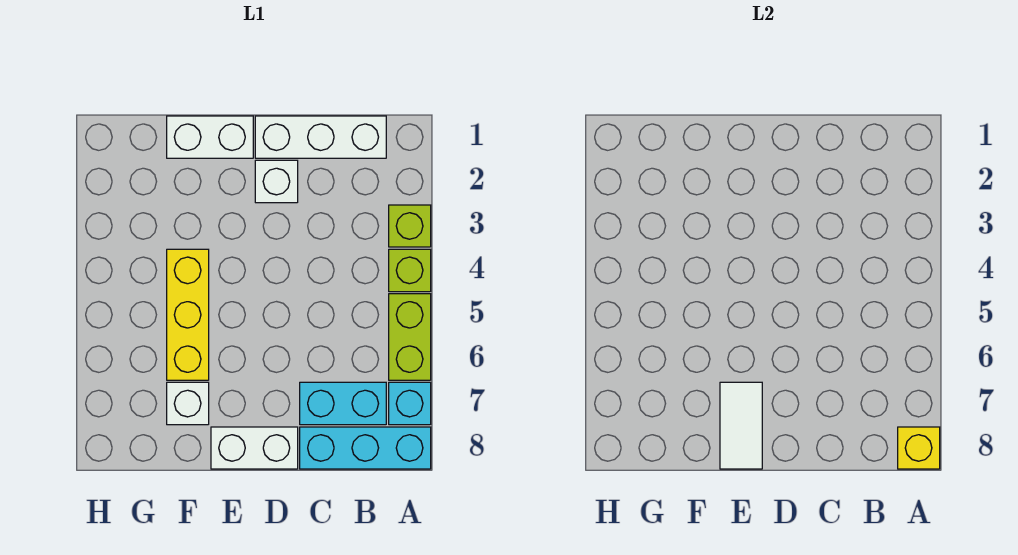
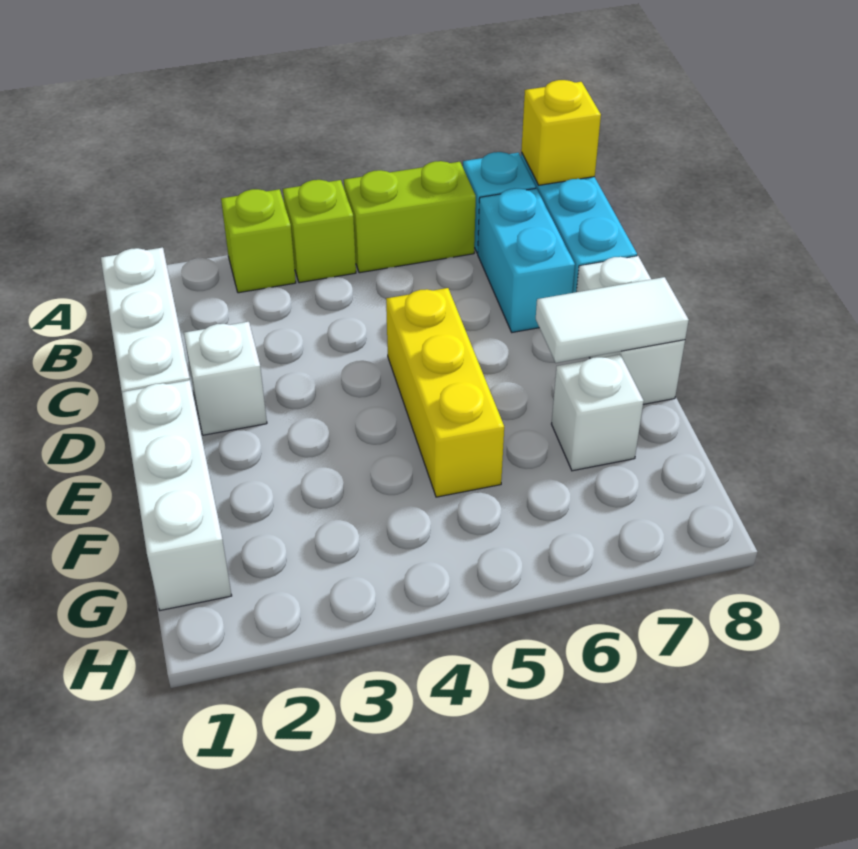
white brick E1:F1 level 1 -> white brick E1:G1 level 1
yellow brick F4:F6 level 1 -> yellow brick D5:F5 level 1

